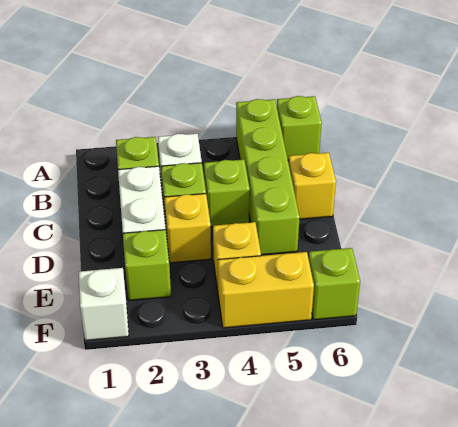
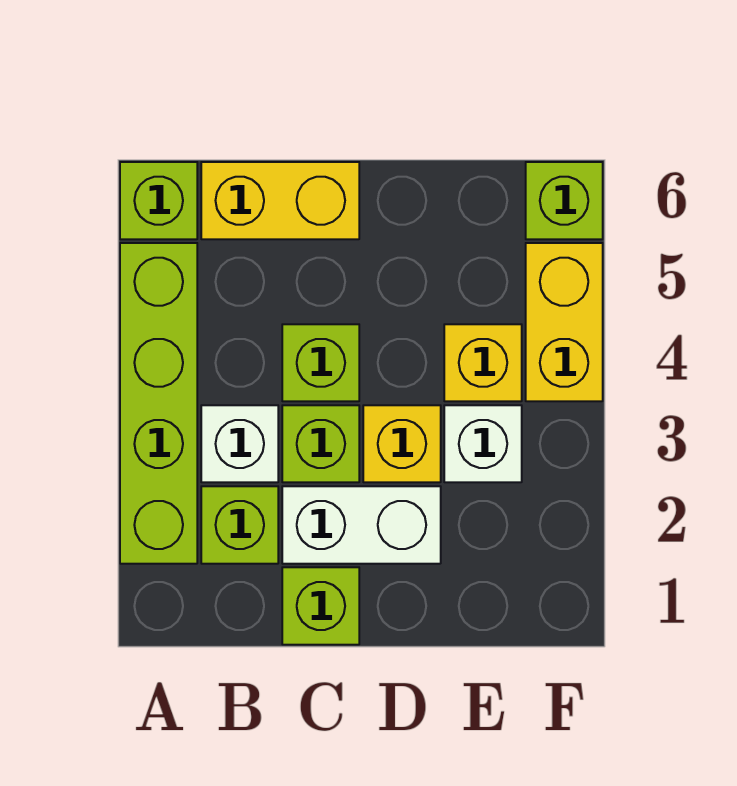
lime brick A5:D5 level 1 -> lime brick A2:A5 level 1
yellow brick C6 level 1 -> yellow brick B6:C6 level 1
lime brick E2 level 1 -> lime brick C1 level 1
white brick F1 level 1 -> white brick E3 level 1

